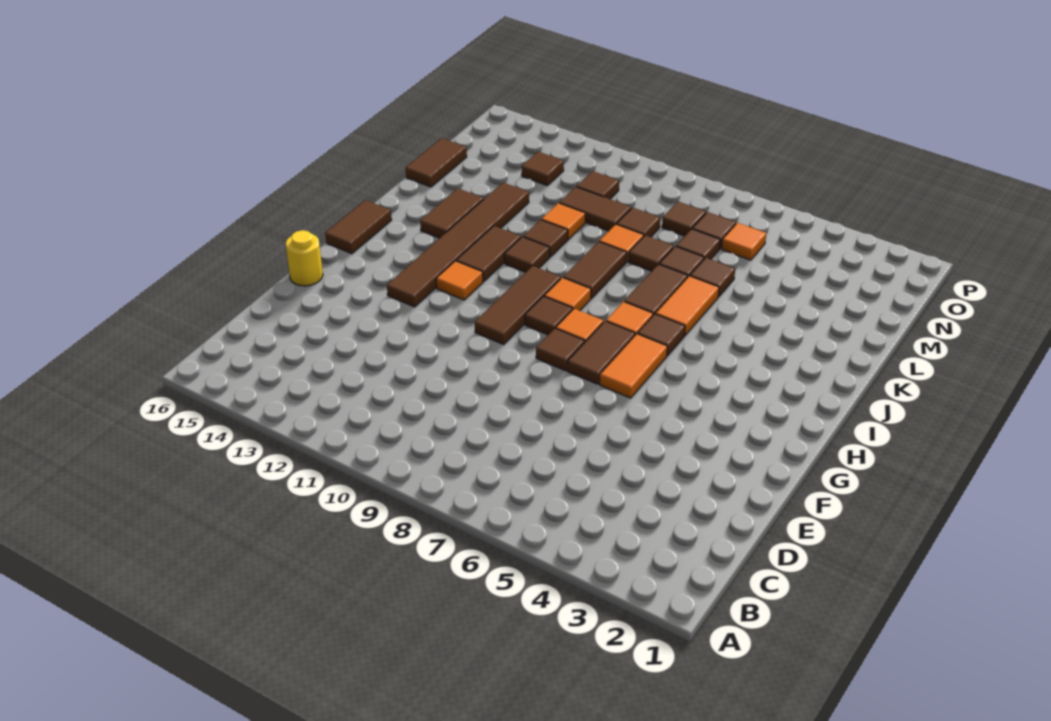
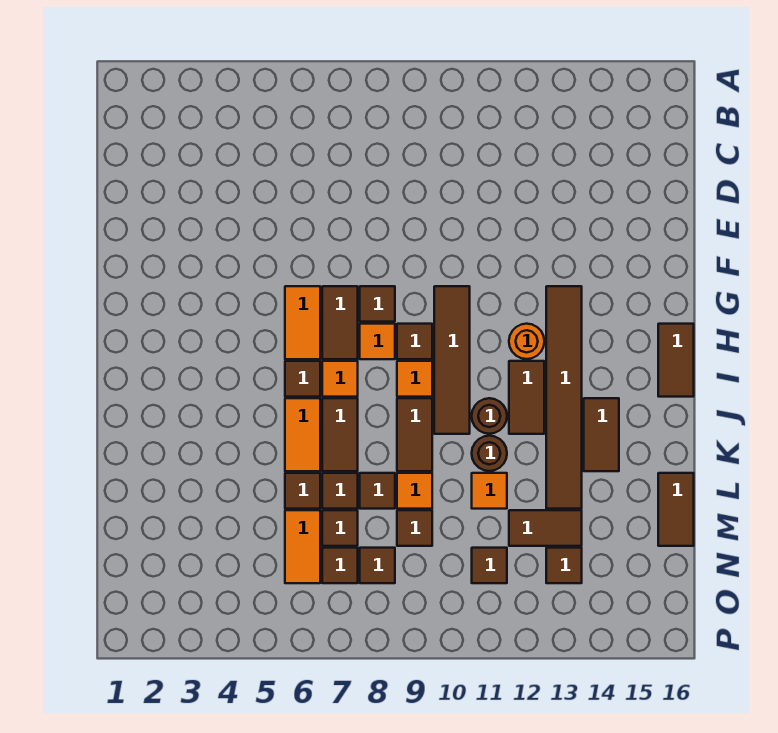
yellow round brick F16 level 1 -> none
brown tile G10:I10 level 1 -> brown tile G10:J10 level 1
orange tile H12 level 1 -> orange round brick H12 level 1
brown tile J11 level 1 -> brown round brick J11 level 1
brown tile K11 level 1 -> brown round brick K11 level 1
brown tile M10:M11 level 1 -> brown tile M12:M13 level 1
orange tile N6 level 1 -> orange tile M6:N6 level 1

